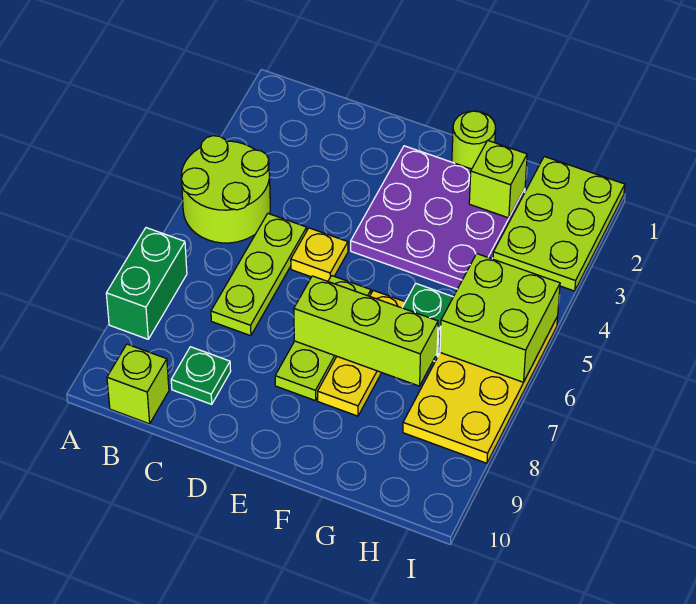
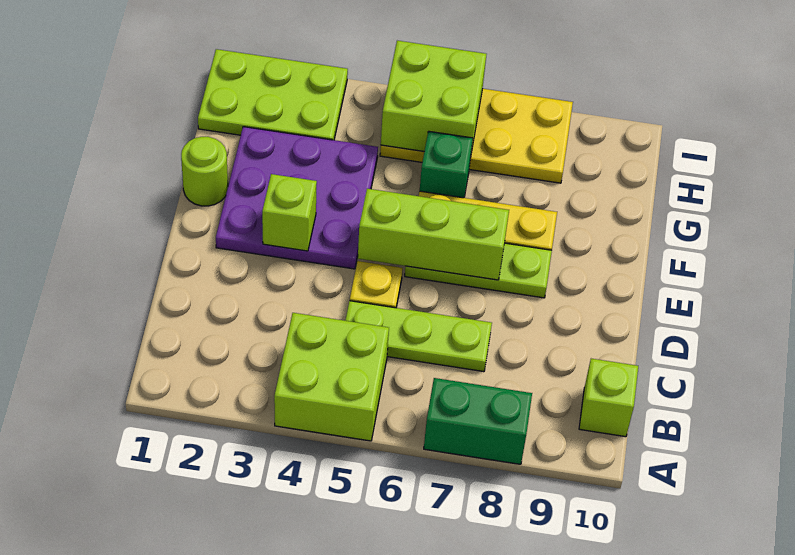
lime round brick A4:B5 level 1 -> lime brick A4:B5 level 1
green plate C9 level 1 -> none
lime brick E7:G7 level 2 -> lime brick E5:E7 level 2
lime brick G2 level 2 -> lime brick E3 level 2

